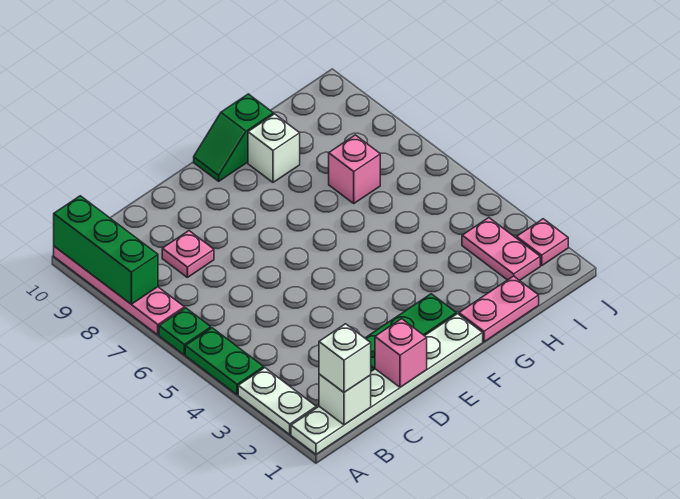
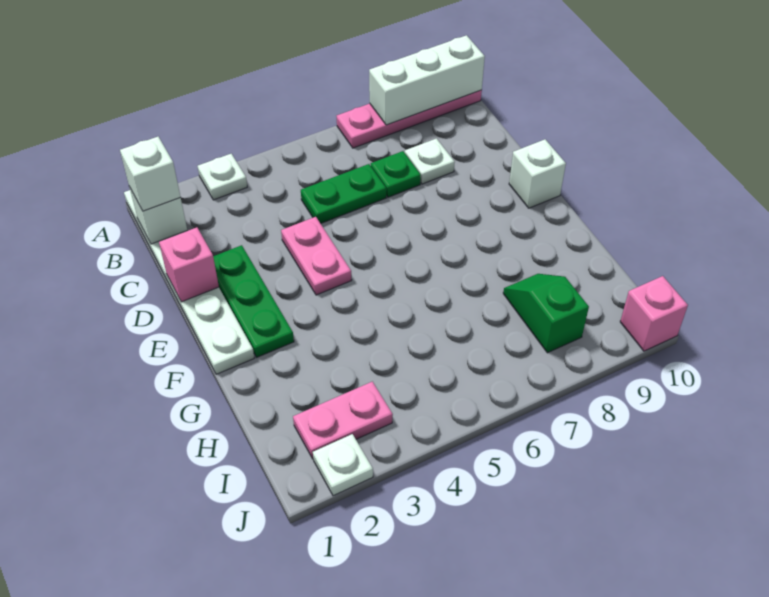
white plate A2:A3 level 1 -> white plate A3 level 1
green plate A4:A5 level 1 -> green plate C5:C6 level 1
green plate A6 level 1 -> green plate C7 level 1
green brick A8:A10 level 2 -> white brick A8:A10 level 2
pink plate C8 level 1 -> white plate C8 level 1
green slope F10:G10 level 1 top G -> green slope H8:I8 level 1 top I
pink plate G1:H1 level 1 -> pink plate D4:E4 level 1
white brick G9 level 1 -> white brick E10 level 1
pink brick H7 level 1 -> pink brick J10 level 1
pink plate J2 level 1 -> white plate J2 level 1

